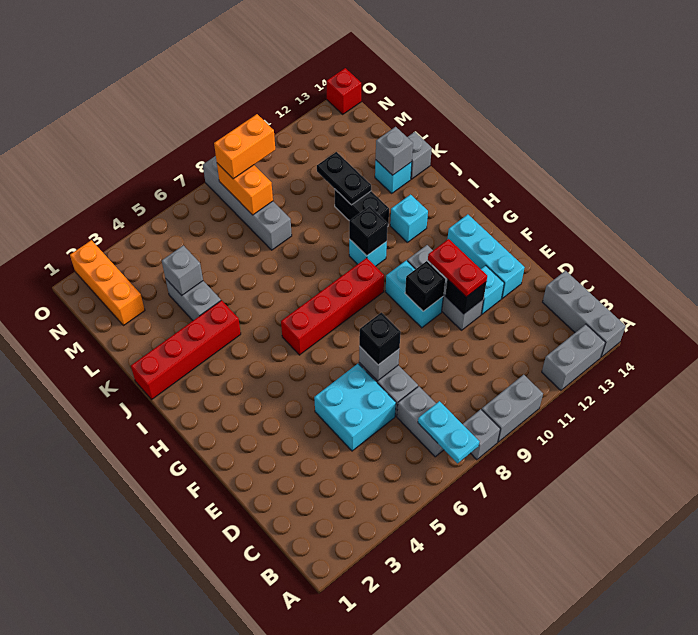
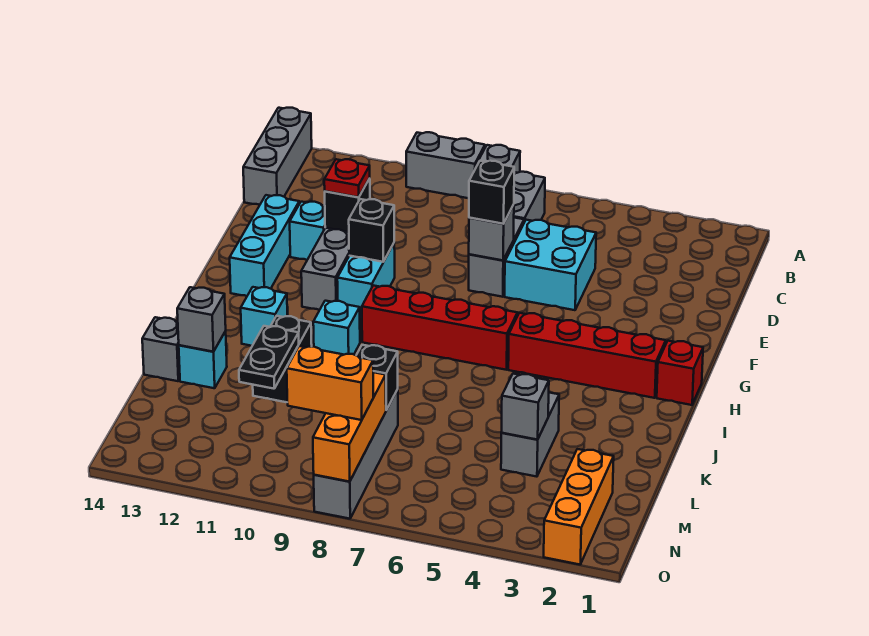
cyan plate A7:B7 level 2 -> none
grey brick A12:A13 level 1 -> none
red plate E11:F11 level 3 -> red plate E11 level 3
black brick I10 level 2 -> black brick L8 level 2
red brick J1:J4 level 1 -> red brick H2:H5 level 1
orange brick M8:N8 level 2 -> orange brick M8:O8 level 2
red brick O14 level 1 -> red brick H1 level 1

